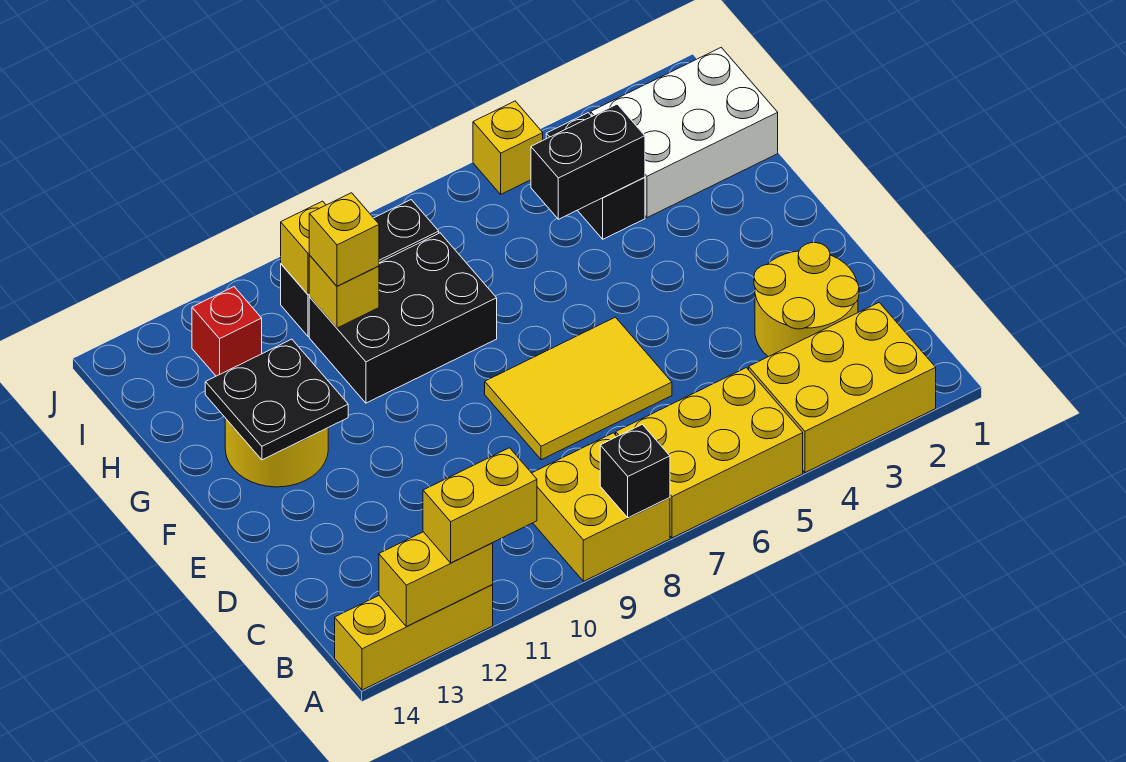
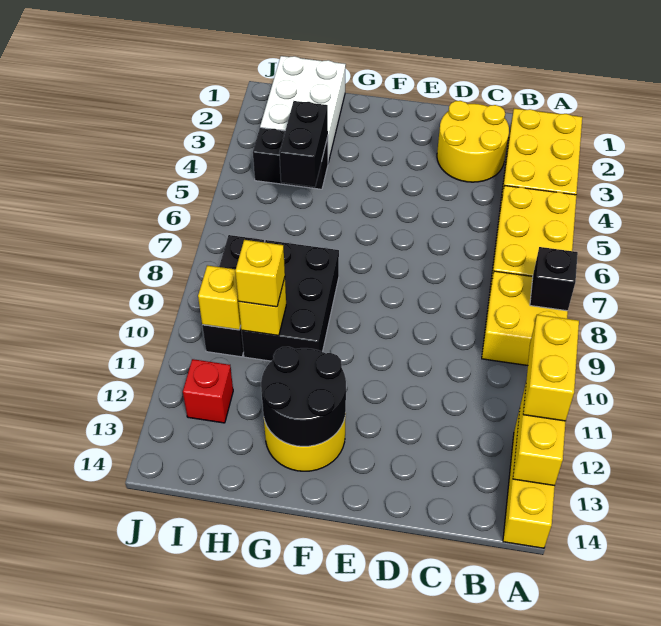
yellow tile D6:E8 level 1 -> none
black plate F12:G13 level 2 -> black round brick F12:G13 level 2
yellow brick J5 level 1 -> none

